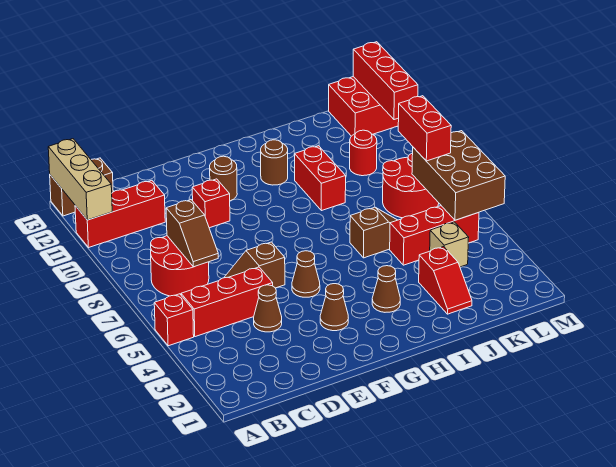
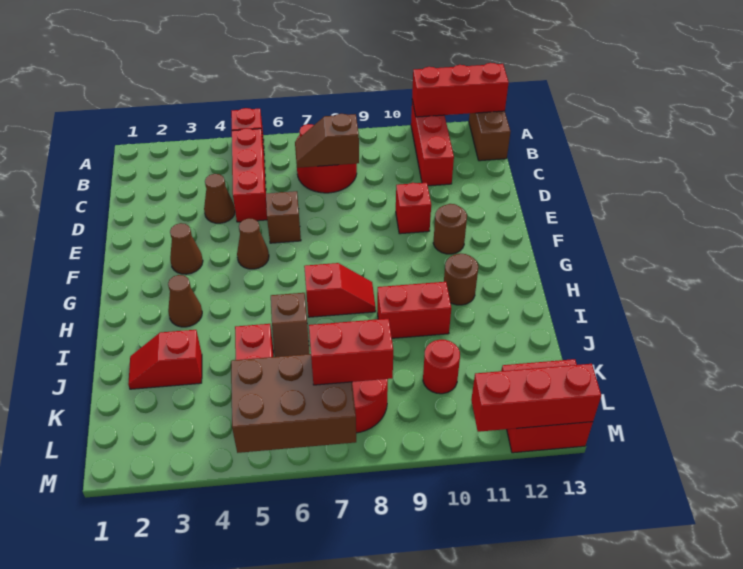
tan brick A11:A13 level 2 -> red brick A11:A13 level 2
none -> red slope H7:H8 level 1 top 7
tan brick K4 level 1 -> none

